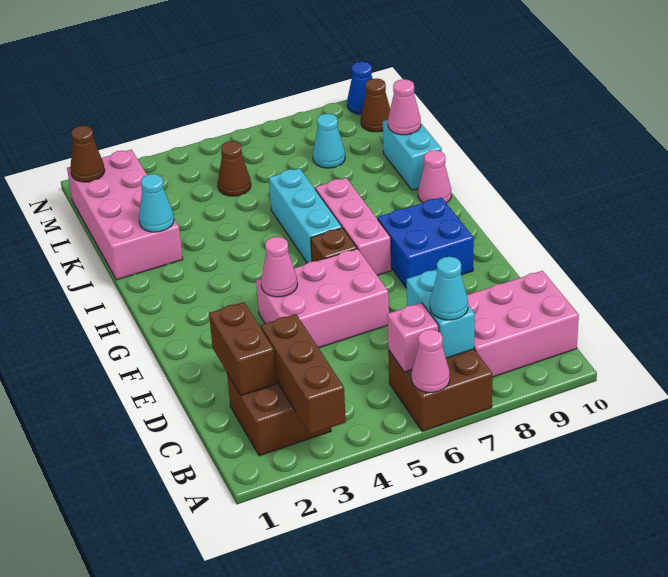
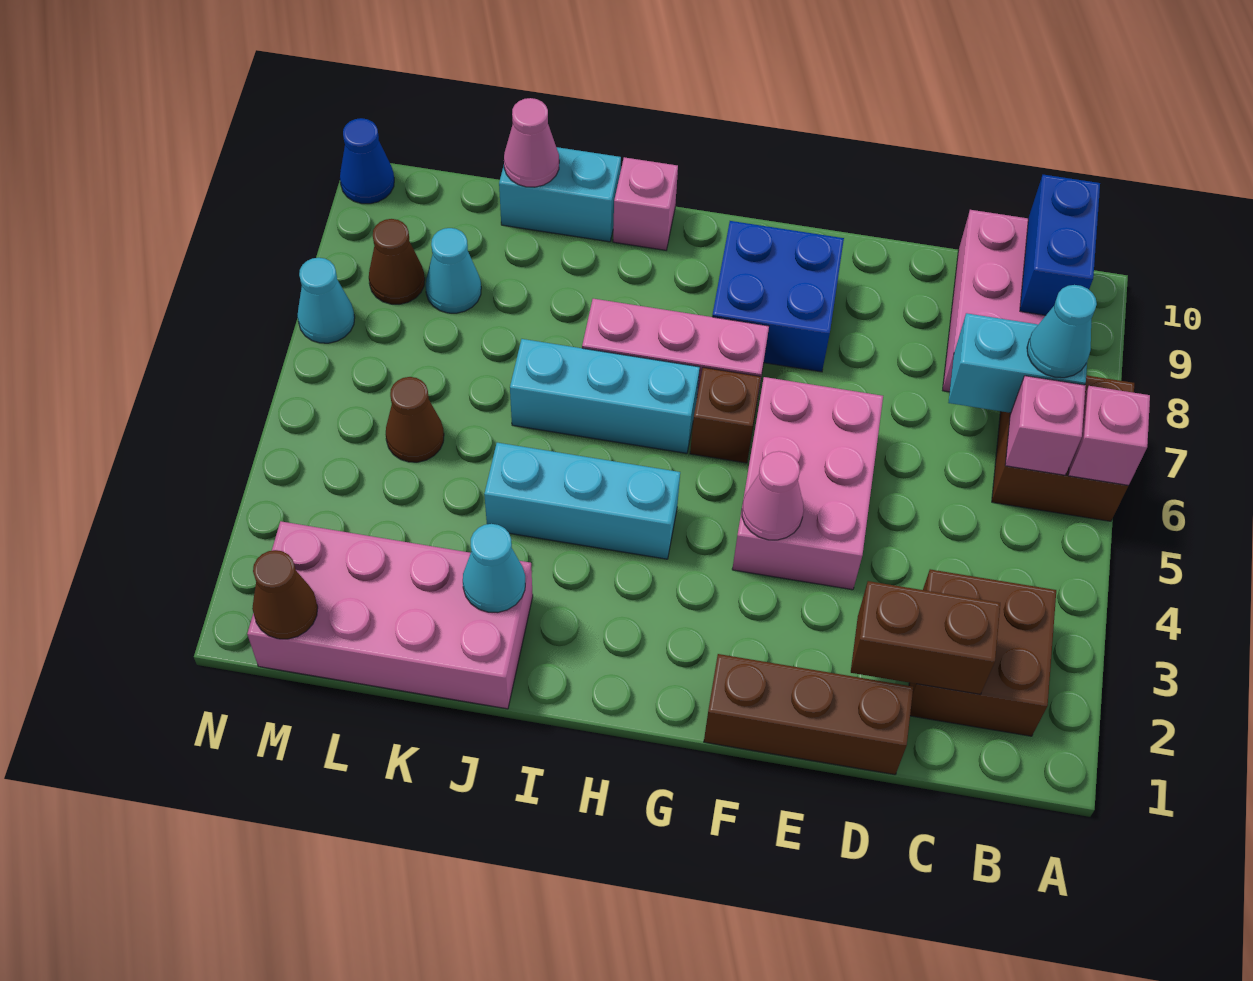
brown brick A3:C3 level 2 -> brown brick D1:F1 level 1
pink cone A6 level 2 -> pink brick A6 level 2
none -> blue brick B9:B10 level 2
none -> cyan brick H4:J4 level 1
pink cone I10 level 1 -> pink brick I10 level 1
brown cone M10 level 1 -> brown cone M8 level 1
none -> cyan cone N7 level 1

